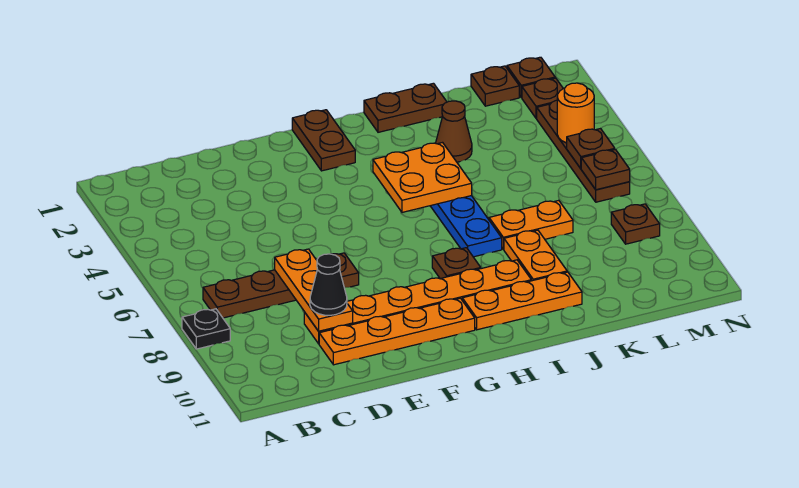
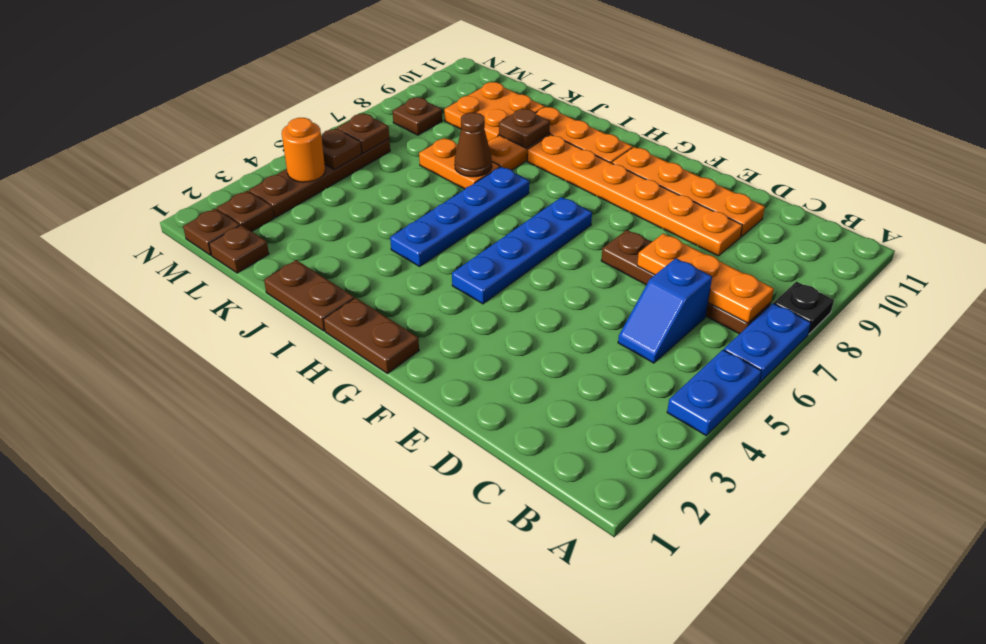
none -> blue plate A4:A5 level 1
none -> blue plate A6:A7 level 1
none -> blue slope C5:C6 level 1 top 6
orange plate D7:D9 level 2 -> orange plate B7:D7 level 2
black cone D9 level 3 -> none
brown plate G1:G2 level 1 -> brown plate G1:H1 level 1
none -> blue plate G4:G7 level 1
orange plate H4:I5 level 2 -> orange plate K9:L10 level 1
brown plate H8 level 1 -> brown plate J9 level 2
brown cone J3 level 1 -> brown cone J7 level 2

